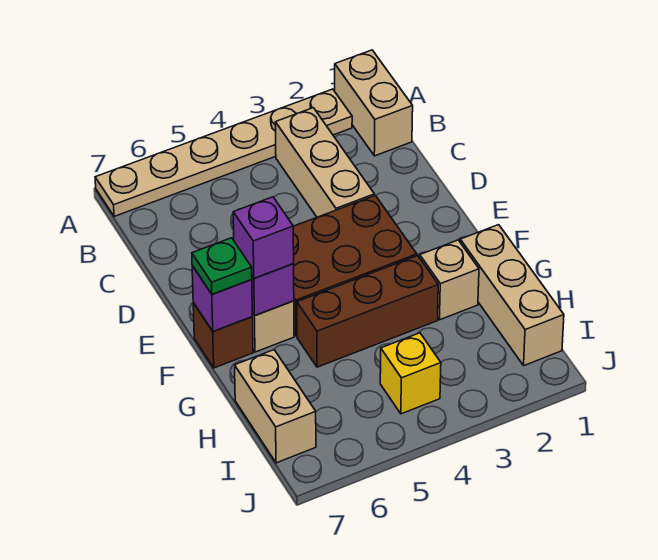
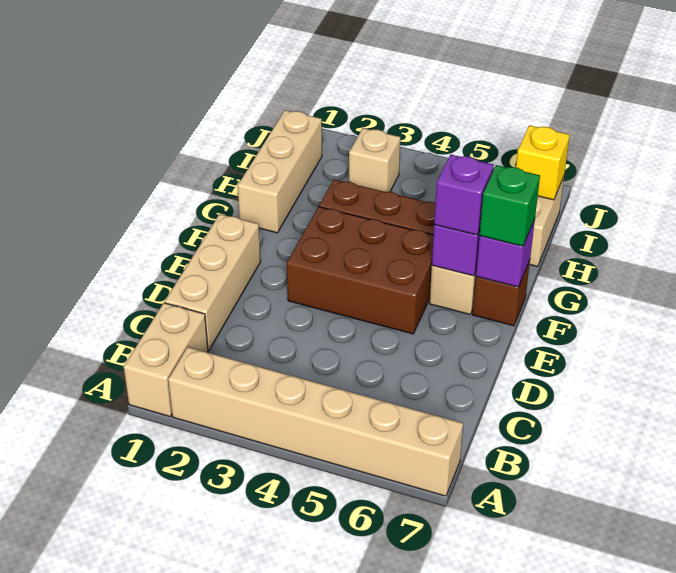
tan plate A2:A7 level 1 -> tan brick A2:A7 level 1
tan brick B3:D3 level 1 -> tan brick C1:E1 level 1
green plate F7 level 3 -> green brick F7 level 3
tan brick G2 level 1 -> tan brick I3 level 1
yellow brick I4 level 1 -> yellow brick I7 level 2

